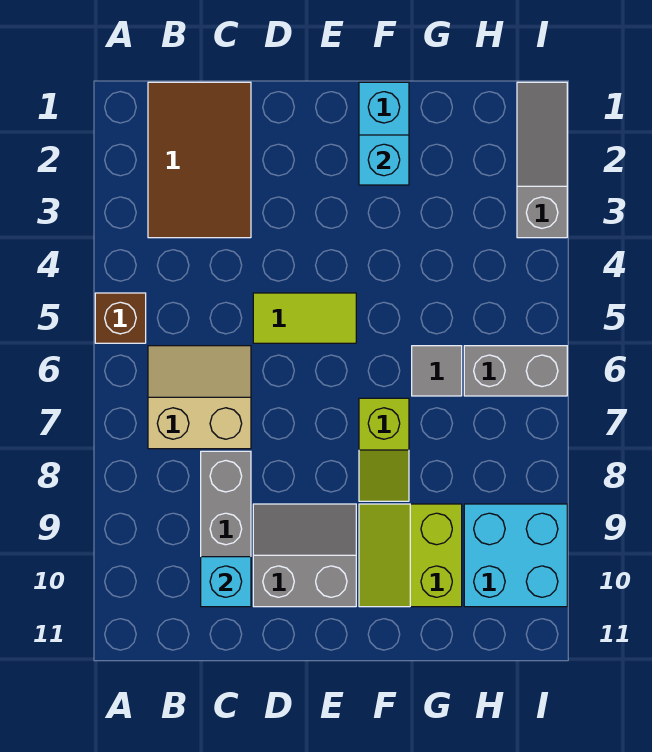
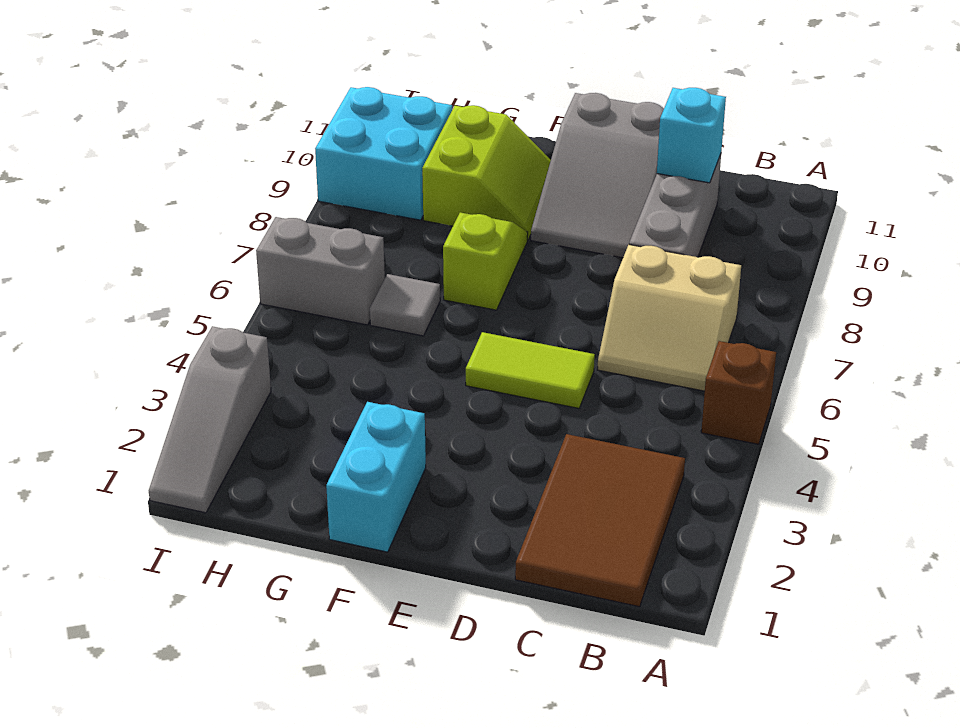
grey slope D9:E10 level 1 top 10 -> grey slope D9:E11 level 1 top 11
cyan brick F2 level 2 -> none

